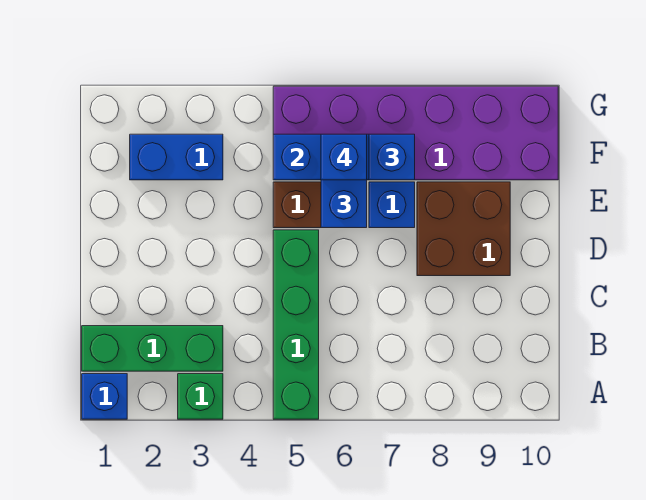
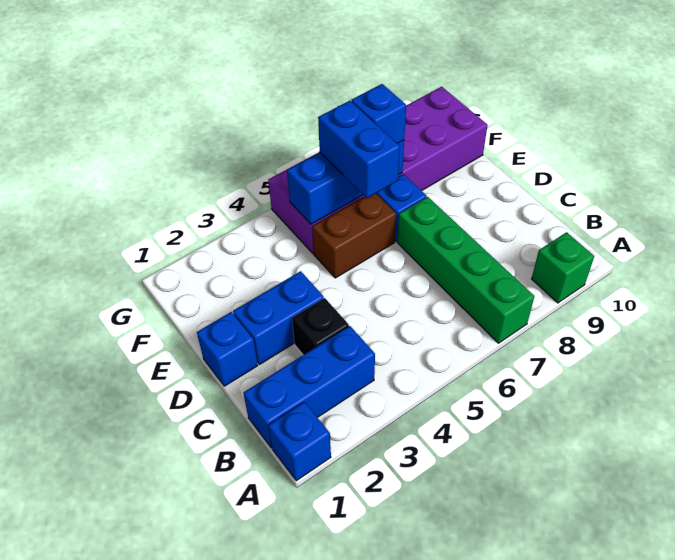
green brick A3 level 1 -> green brick A9 level 1
green brick A5:D5 level 1 -> green brick A7:D7 level 1
green brick B1:B3 level 1 -> blue brick B1:B3 level 1
none -> black brick C3 level 1
brown brick D8:E9 level 1 -> none
blue brick F2:F3 level 1 -> blue brick D2:D3 level 1
blue brick F6 level 4 -> blue brick D1 level 1

